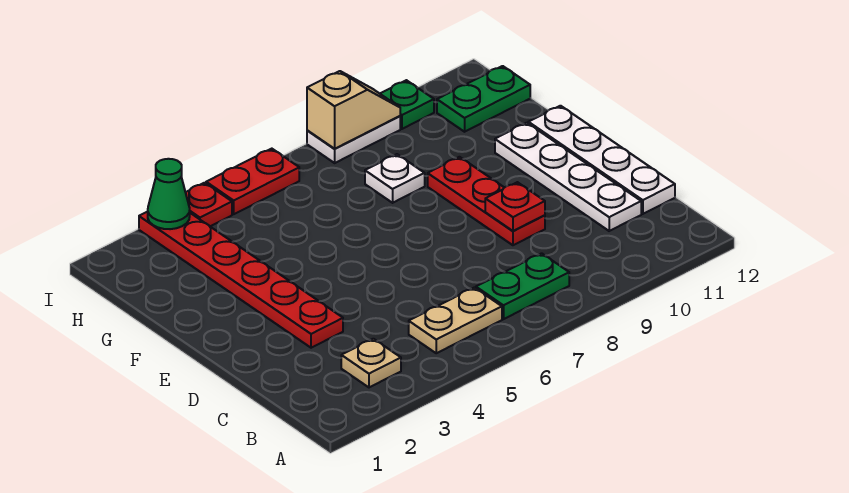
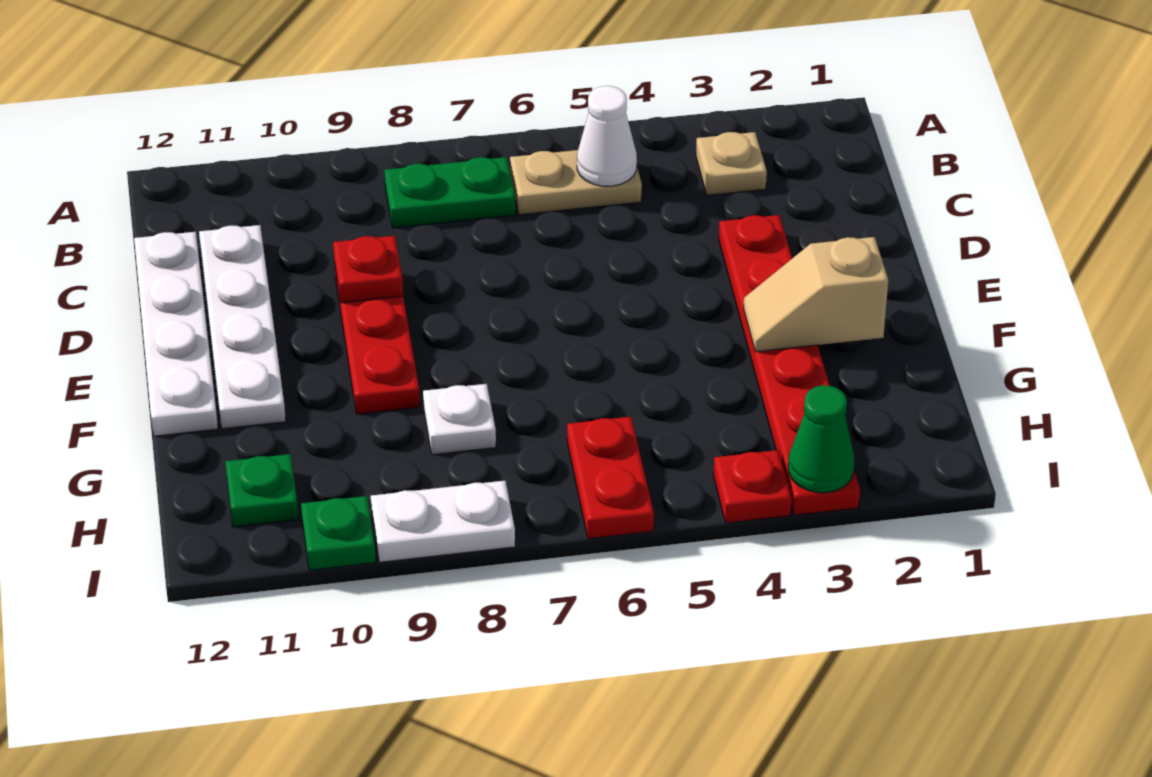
none -> white cone B5 level 2
green plate H11:H12 level 1 -> green plate H11 level 1
red plate I5:I6 level 1 -> red plate H6:I6 level 1
tan slope I8:I9 level 2 top 8 -> tan slope F2:F3 level 2 top 2

